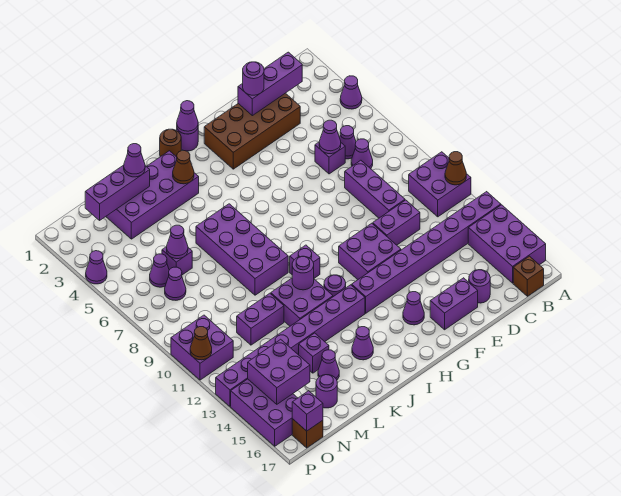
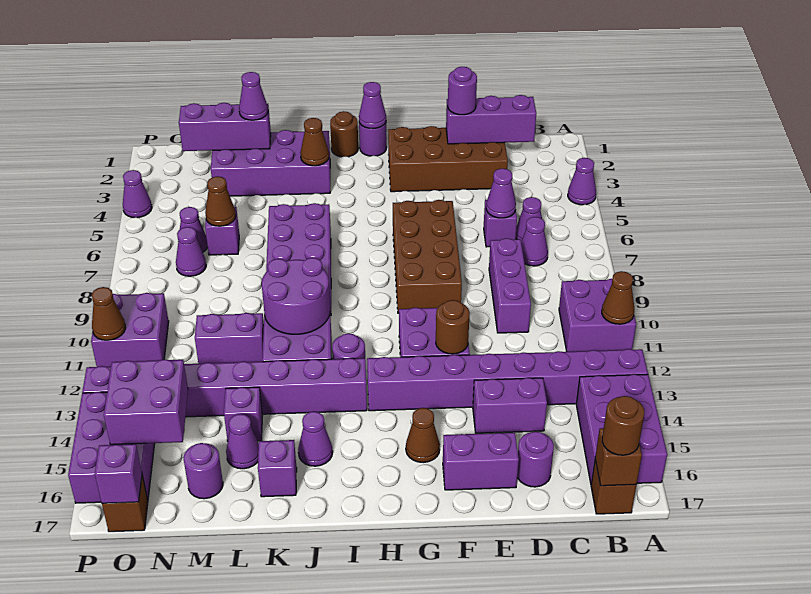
none -> brown brick B17 level 2
none -> brown round brick B17 level 3
purple brick D11:E11 level 1 -> purple brick D14:E14 level 1
none -> brown brick F6:G9 level 1
none -> brown round brick F12 level 2
purple cone G15 level 1 -> brown cone G15 level 1
purple brick I10 level 1 -> purple brick K16 level 1
purple round brick J11 level 2 -> purple round brick J10:K11 level 2
purple cone M6 level 2 -> brown cone M6 level 2

